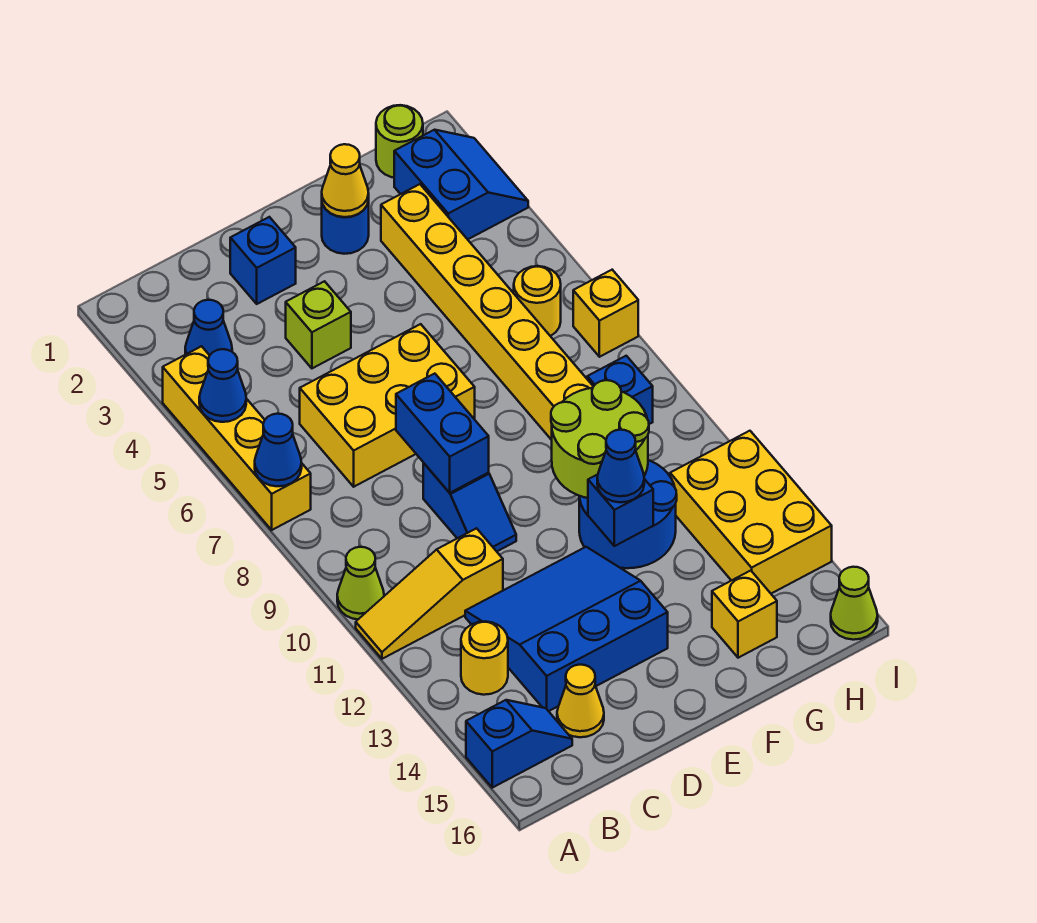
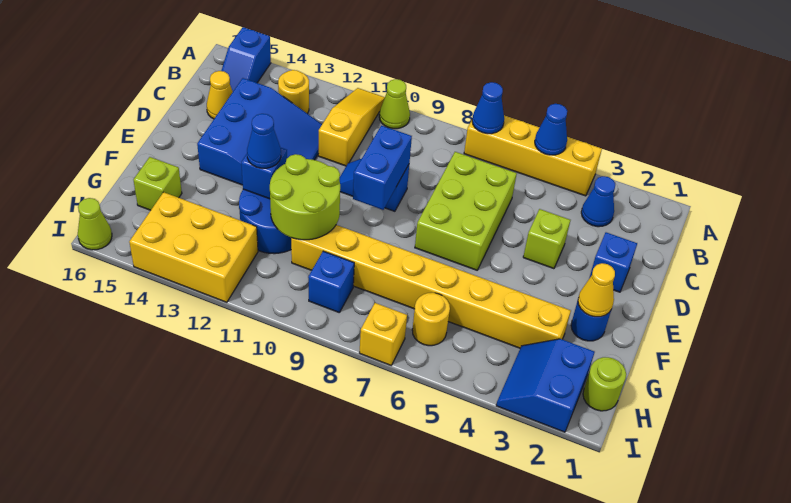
yellow brick C6:E7 level 1 -> lime brick C6:E7 level 1
blue brick D8:D9 level 2 -> blue brick D9:E9 level 2
yellow brick G15 level 1 -> lime brick G15 level 1
blue slope H2:I3 level 1 top H -> blue slope H2:I3 level 1 top 2

